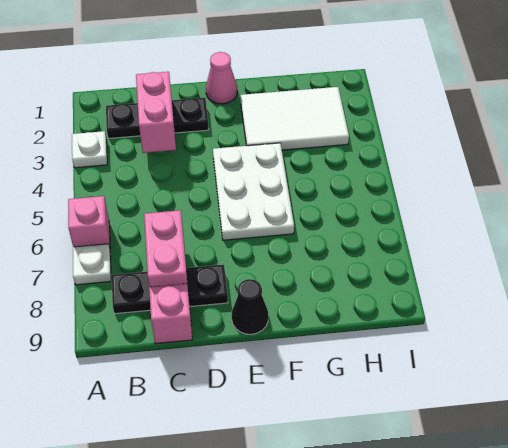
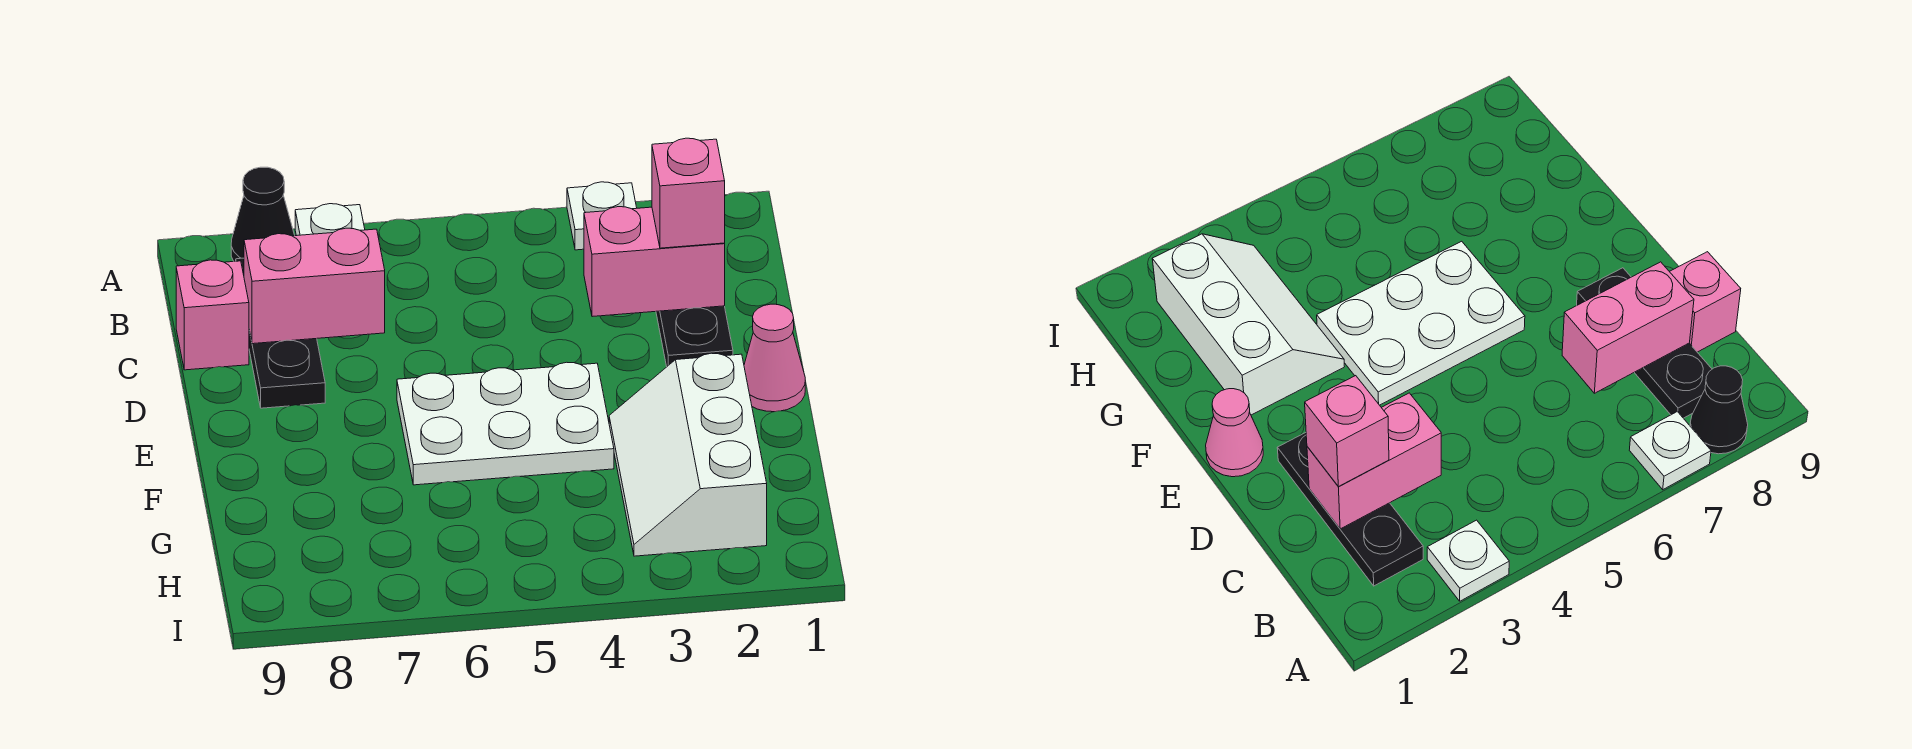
pink brick A6 level 1 -> pink brick C2 level 3
black cone E9 level 1 -> black cone A8 level 1
white tile F2:H3 level 1 -> white slope F2:H3 level 1 top 2

